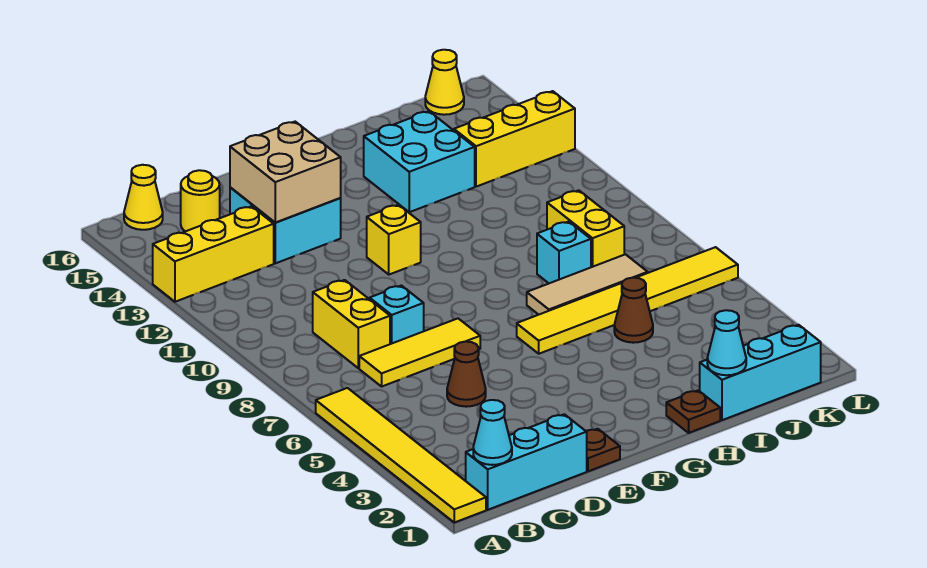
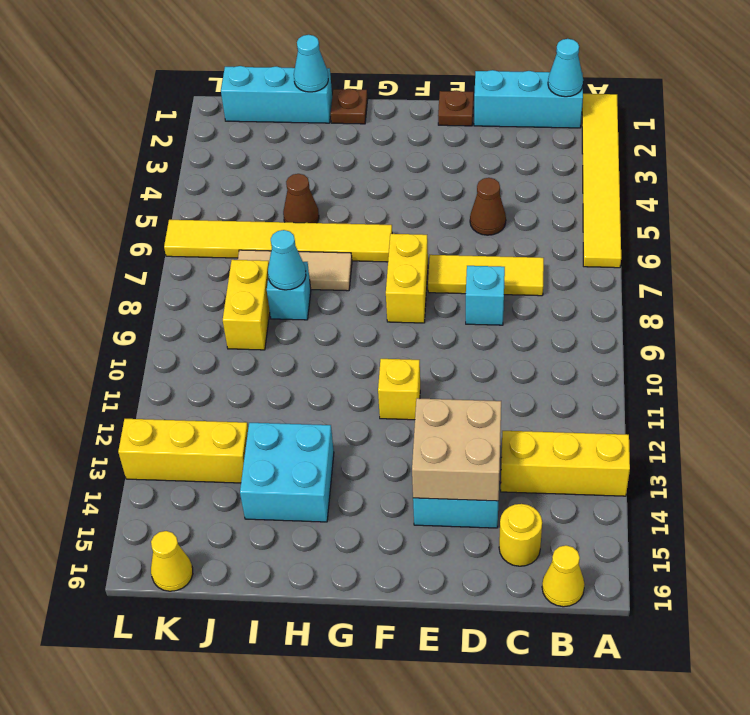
yellow brick C8:C9 level 1 -> yellow brick F7:F8 level 1
none -> cyan cone I8 level 2

